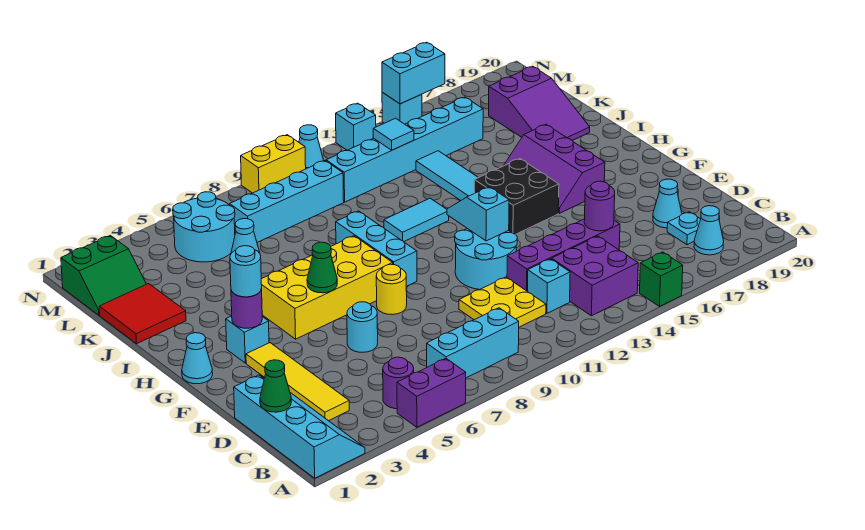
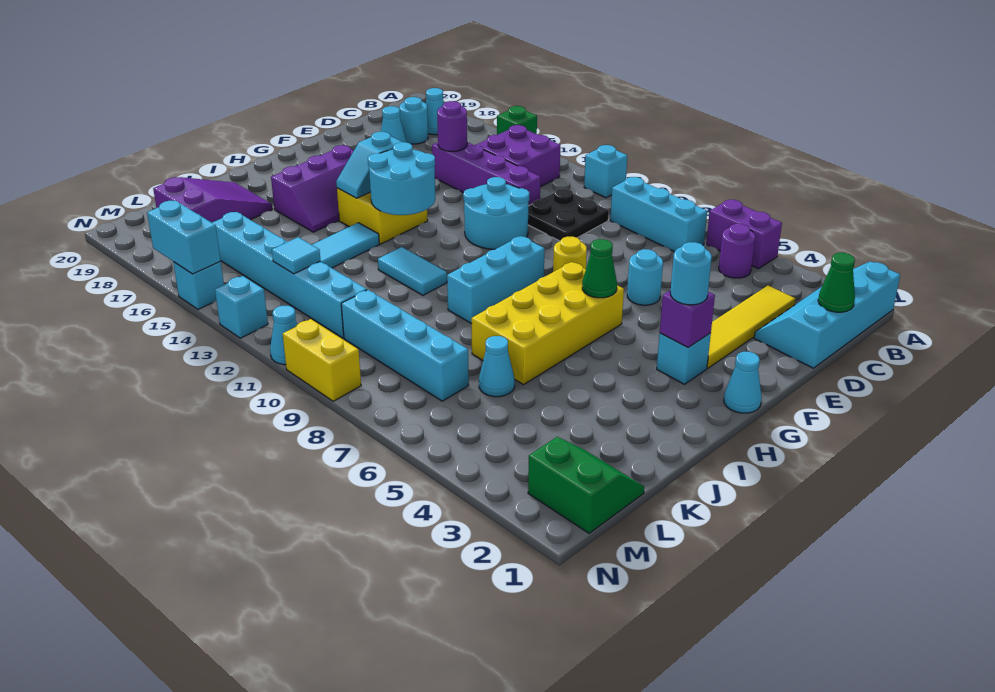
yellow plate C10:D11 level 1 -> black plate C10:D11 level 1
cyan brick C12 level 1 -> cyan brick A11 level 1
cyan plate C18 level 1 -> cyan round brick C18 level 1
cyan slope F12:G12 level 2 top F -> cyan slope G15:H15 level 2 top G
purple round brick G3 level 2 -> purple brick G3 level 2
yellow brick G5:H8 level 1 -> yellow brick G6:J7 level 1
black brick G14:H15 level 1 -> yellow brick G14:H15 level 1
red tile J1:K2 level 1 -> none
cyan round brick L5:M6 level 1 -> cyan round brick G13:H14 level 2

